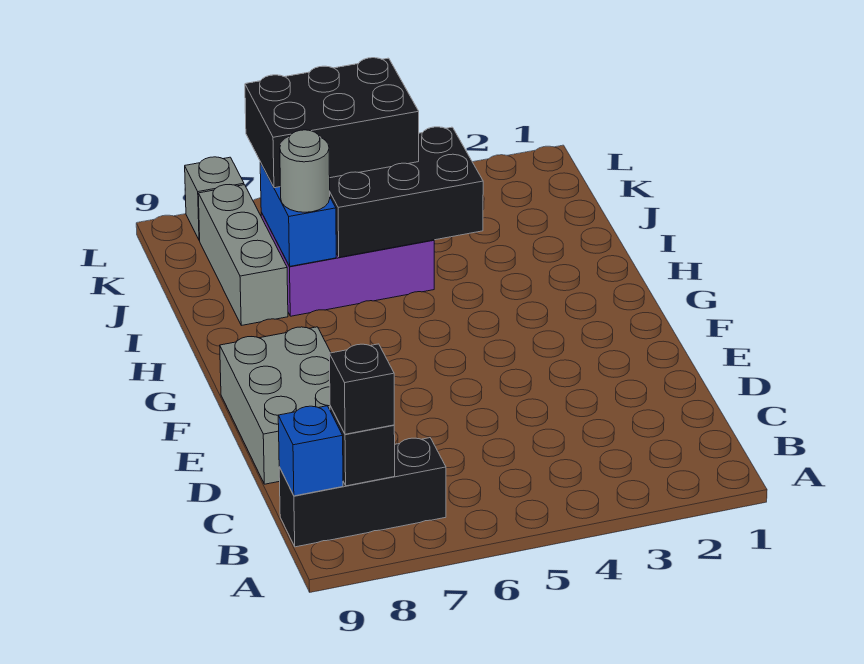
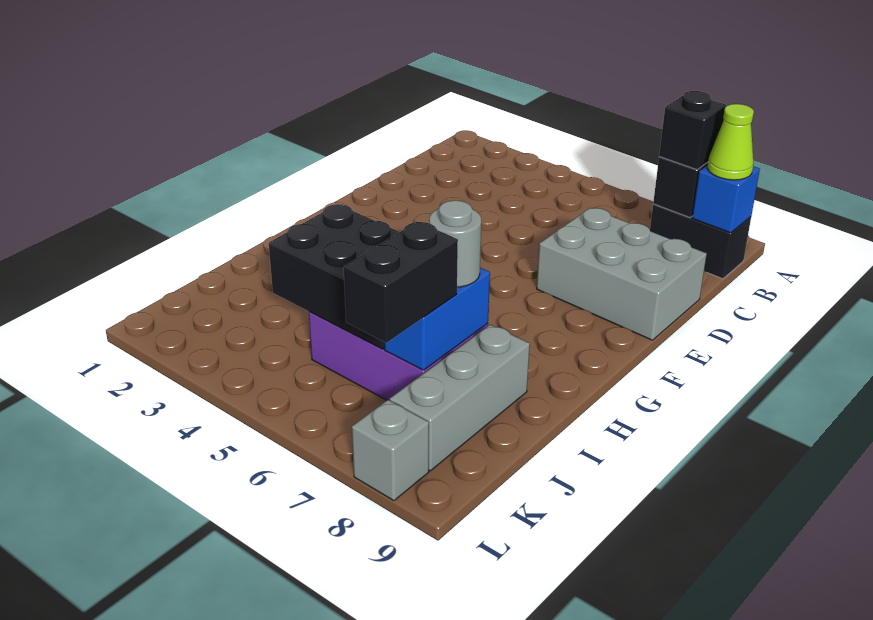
black brick B7:B9 level 1 -> black brick B8:B9 level 1
none -> lime cone B9 level 3
grey brick D8:F9 level 1 -> grey brick D7:E9 level 1
black brick J5:K7 level 3 -> black brick J7:K7 level 3

